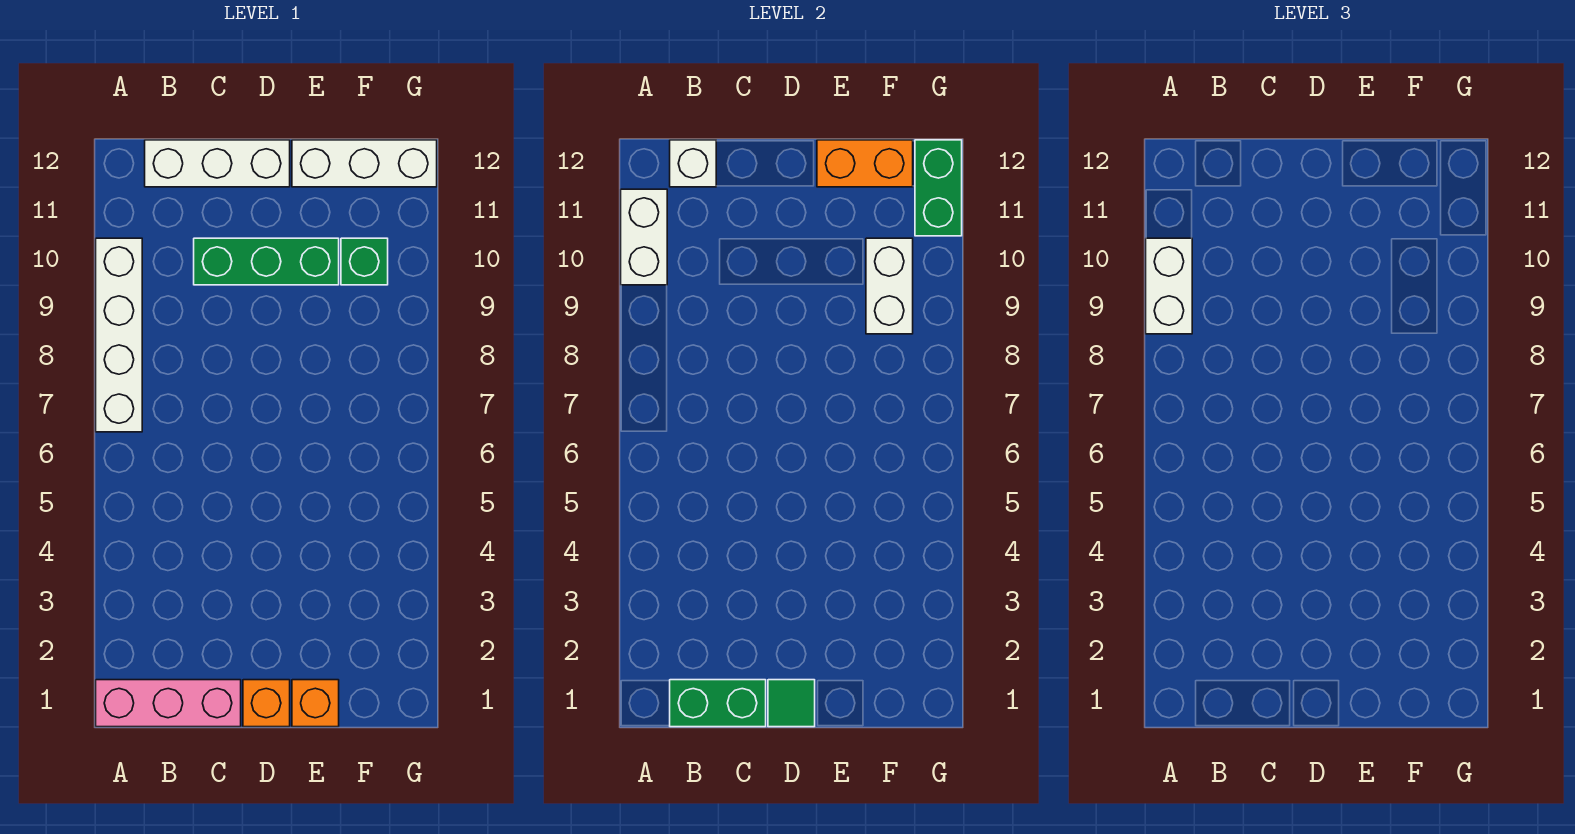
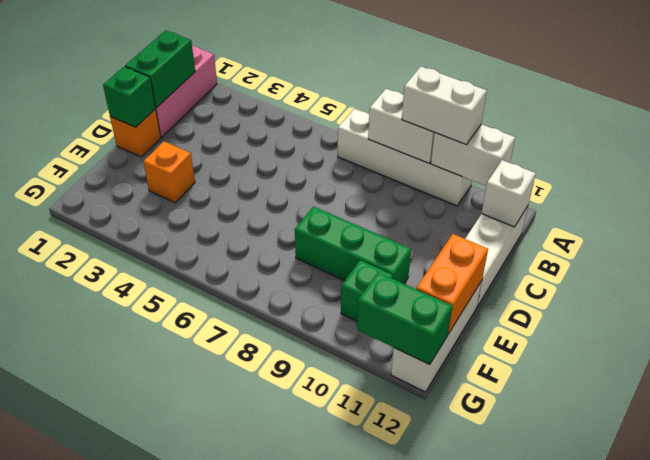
green brick C10:E10 level 1 -> green brick E8:E10 level 1
green tile D1 level 2 -> green brick D1 level 2
orange brick E1 level 1 -> orange brick E3 level 1
white brick F9:F10 level 2 -> white brick A8:A9 level 2

